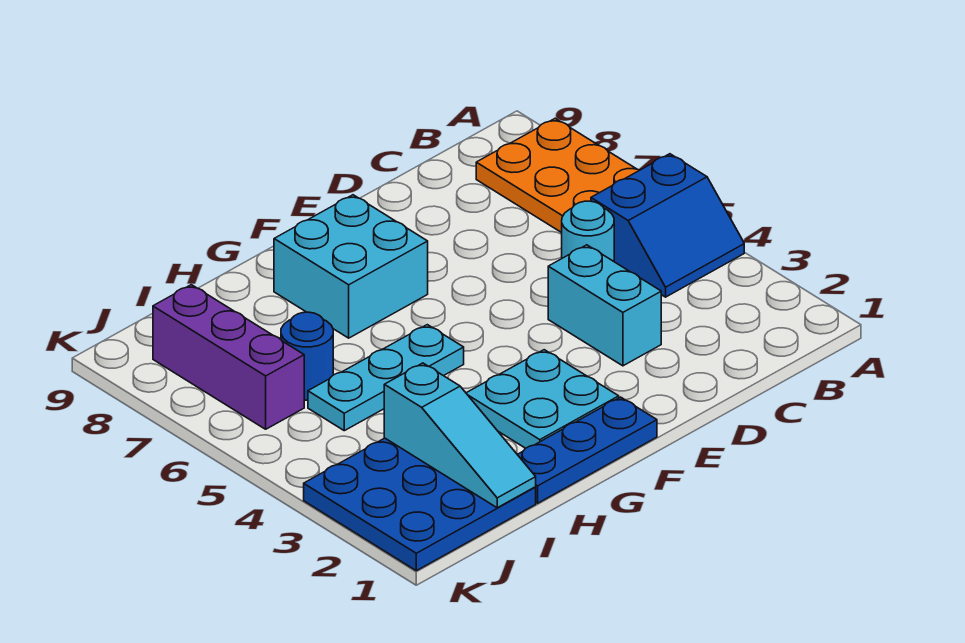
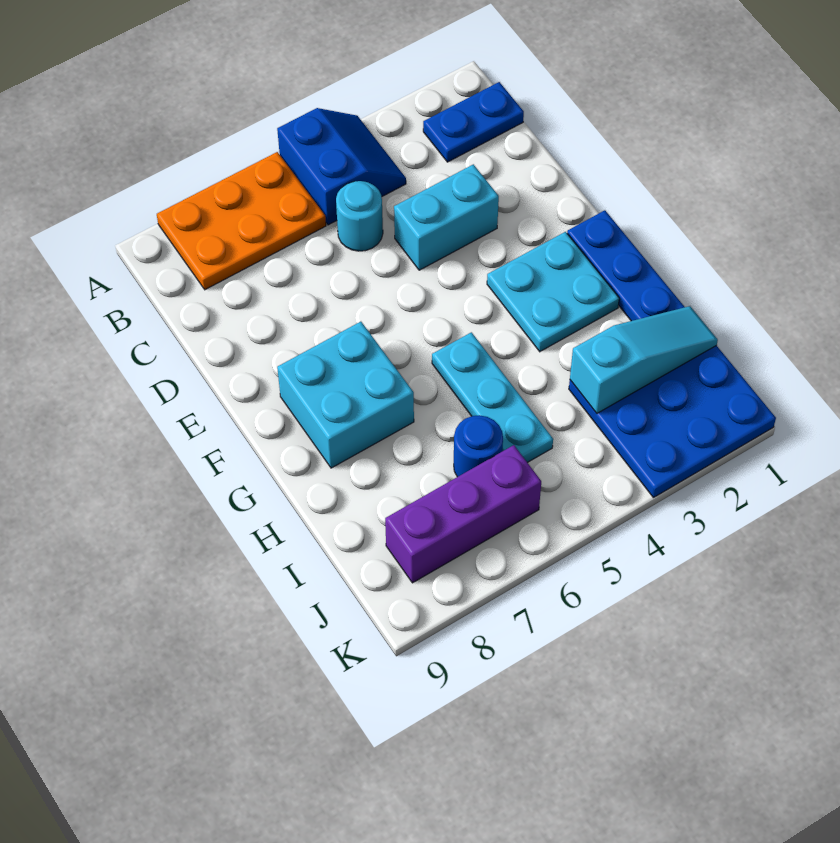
none -> blue plate B1:B2 level 1

